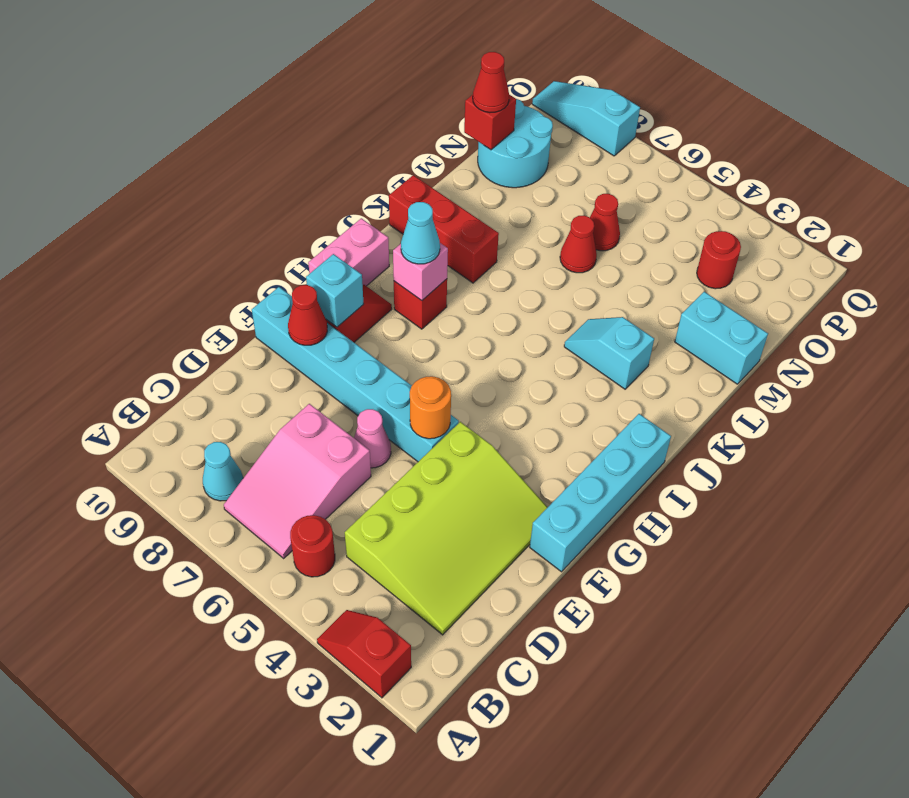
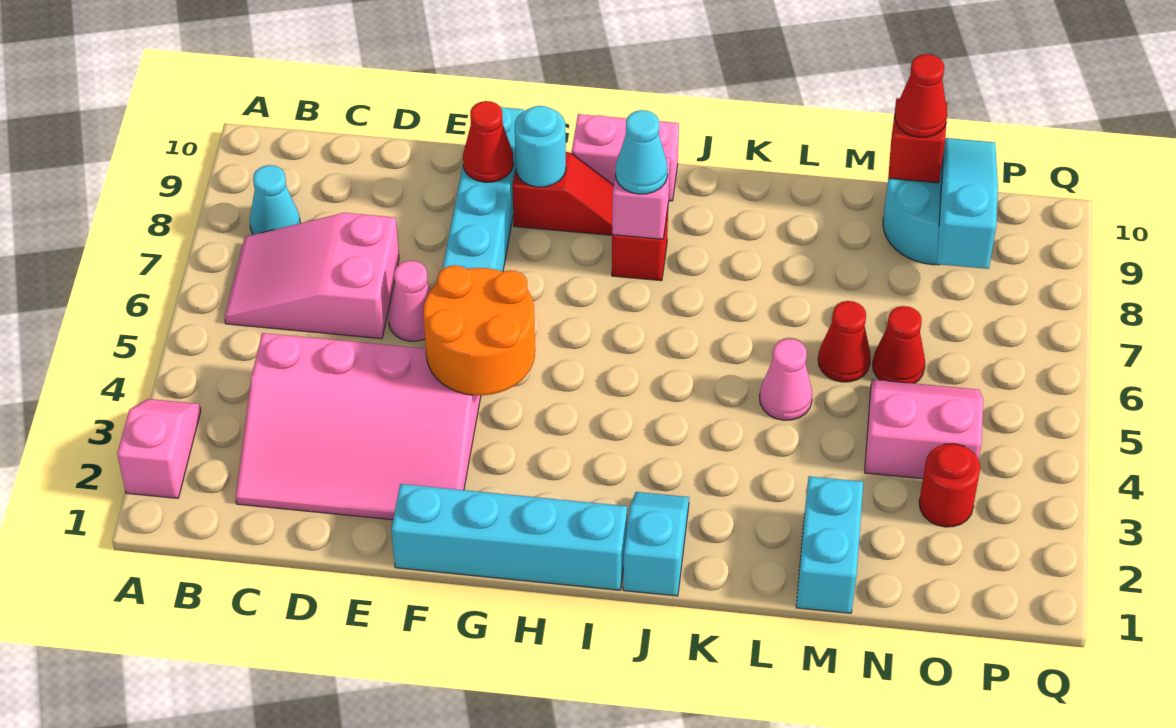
red slope A2:A3 level 1 top 2 -> pink slope A2:A3 level 1 top 2
red round brick B5 level 1 -> none
lime slope C2:F4 level 1 top 4 -> pink slope C2:F4 level 1 top 4
orange round brick F5 level 2 -> orange round brick F4:G5 level 2
cyan brick G9 level 2 -> cyan round brick G9 level 2
cyan slope K3:K4 level 1 top 3 -> cyan slope J1:J2 level 1 top 1
red brick K8:K10 level 1 -> none
none -> pink cone L5 level 1
none -> pink slope N4:O5 level 1 top 4
cyan slope Q8:Q10 level 1 top 8 -> cyan slope O8:O10 level 2 top 8

